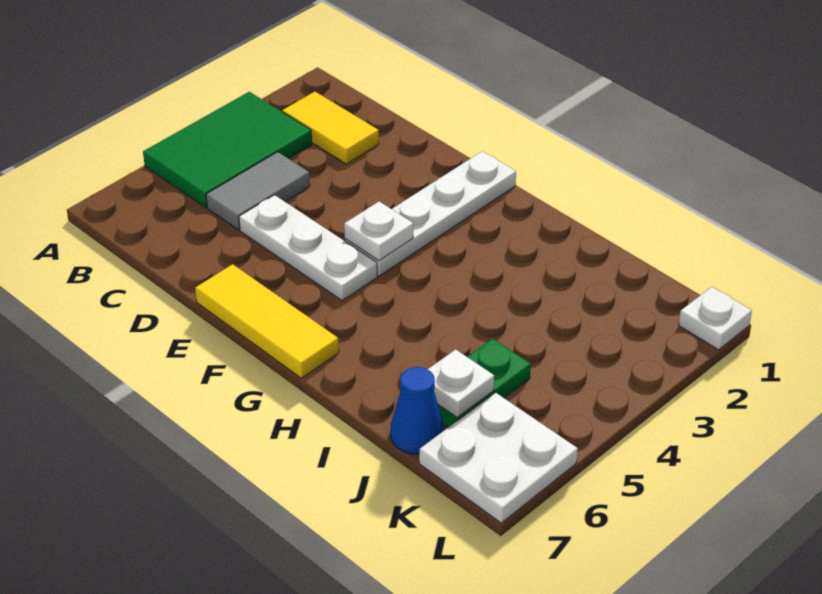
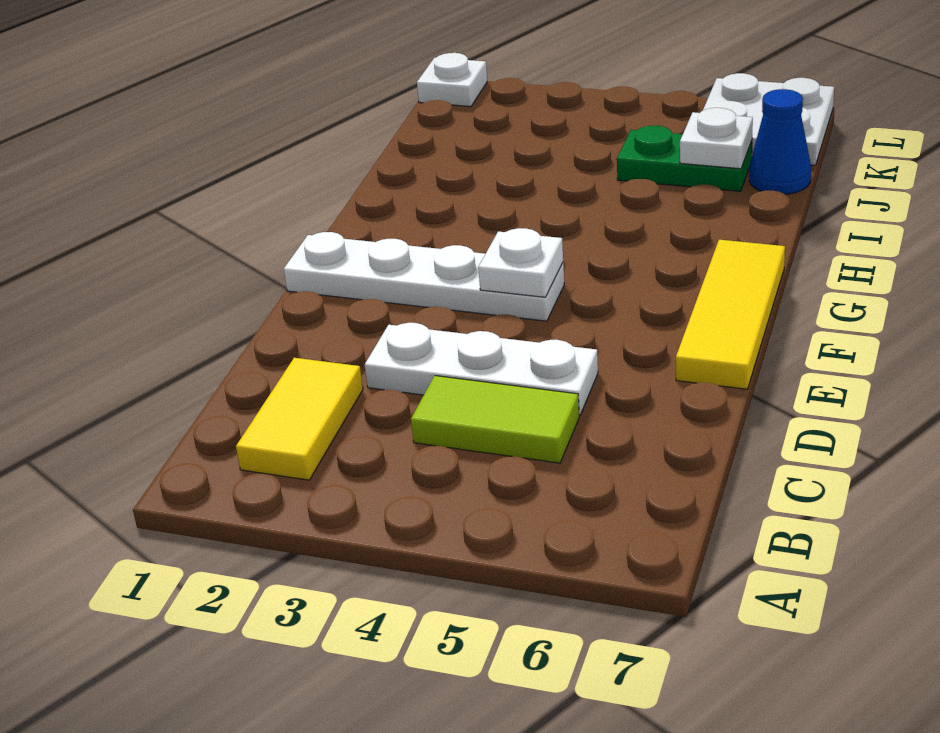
green tile A3:B5 level 1 -> none
grey tile C4:C5 level 1 -> lime tile C4:C5 level 1
white plate D5:F5 level 1 -> white plate D3:D5 level 1

